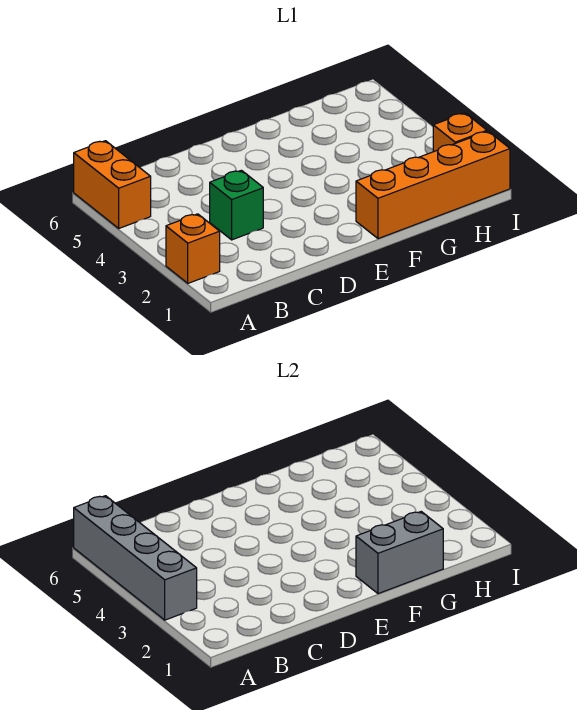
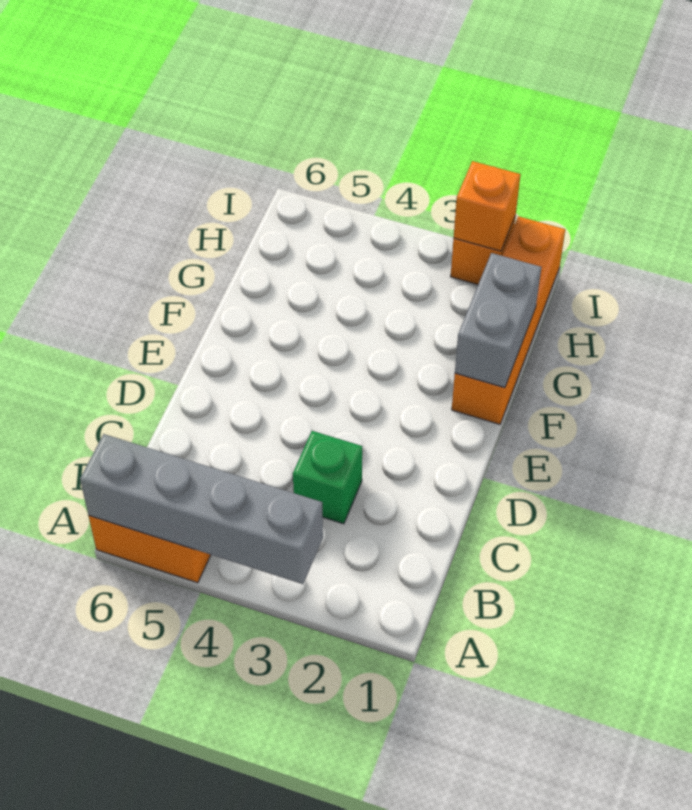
orange brick A2 level 1 -> orange brick I2 level 2

